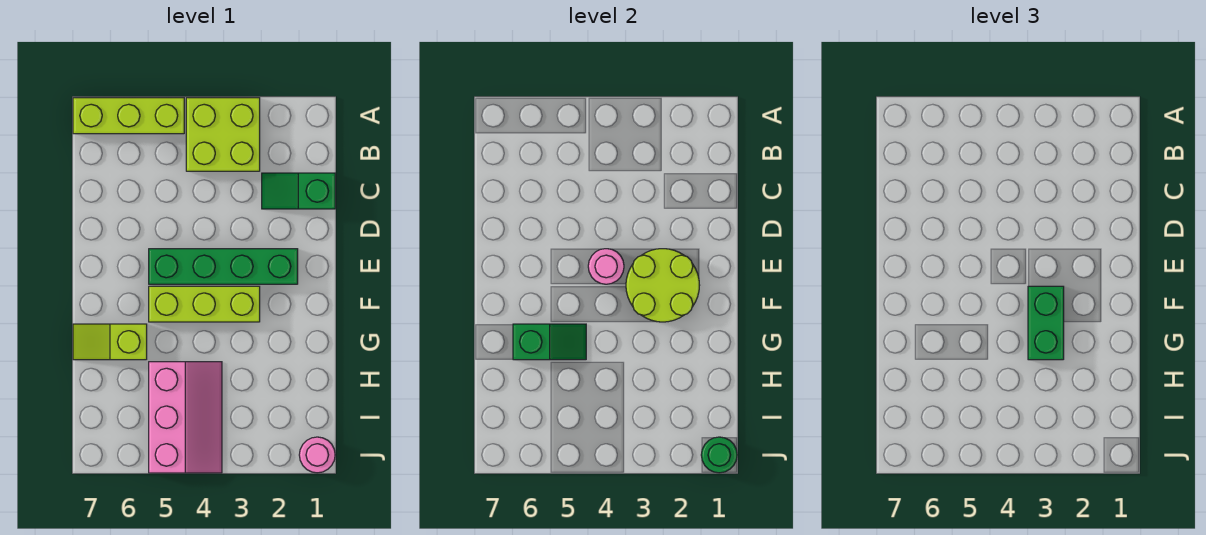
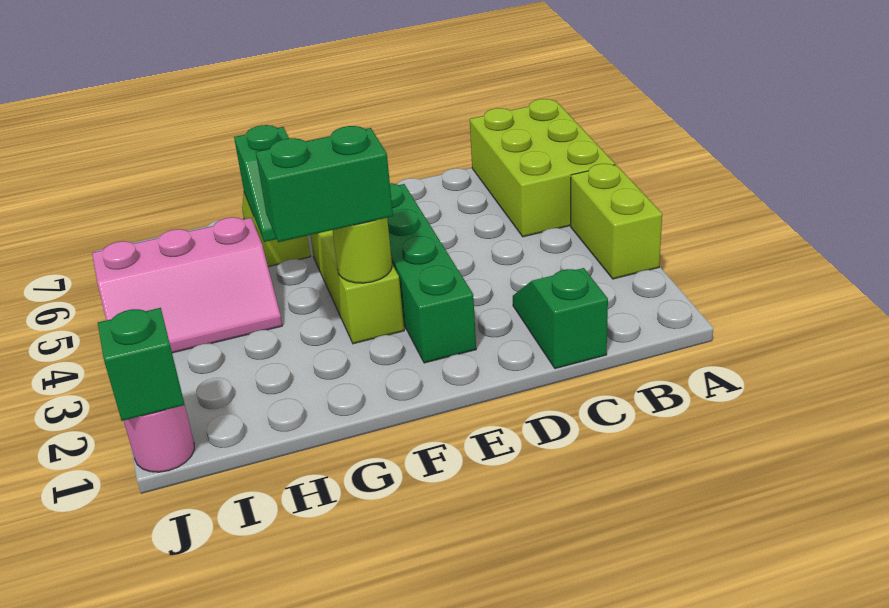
lime brick A3:B4 level 1 -> lime brick A3:A4 level 1
lime brick A5:A7 level 1 -> lime brick A5:B7 level 1
lime round brick E2:F3 level 2 -> lime round brick F3 level 2
pink round brick E4 level 2 -> none
green round brick J1 level 2 -> green brick J1 level 2

